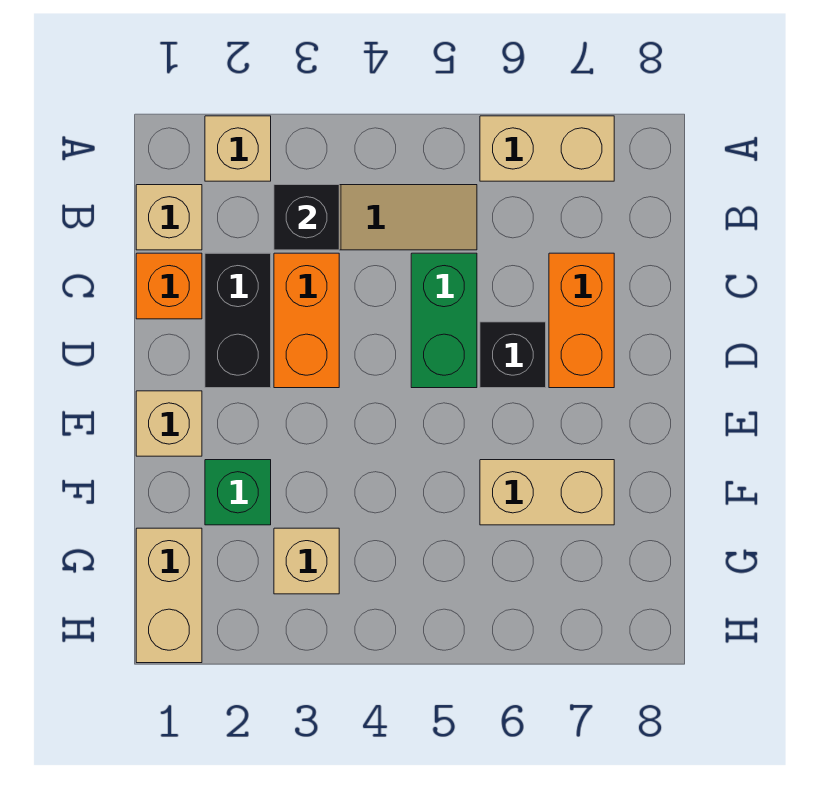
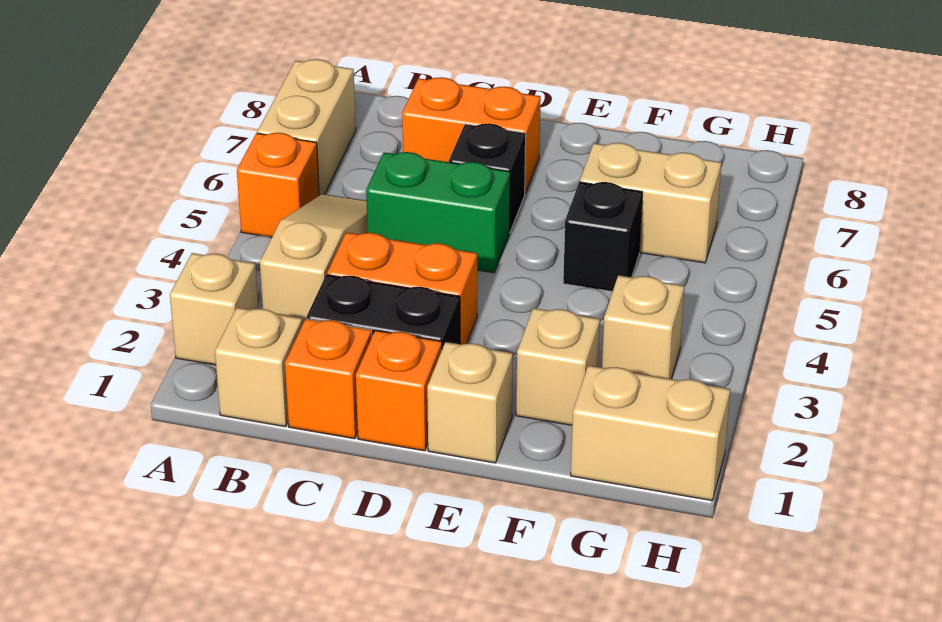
none -> orange brick A5 level 1
black brick B3 level 2 -> black brick F5 level 1
none -> orange brick D1 level 1
green brick F2 level 1 -> tan brick F2 level 1
tan brick F6:F7 level 1 -> tan brick F6:G6 level 1

